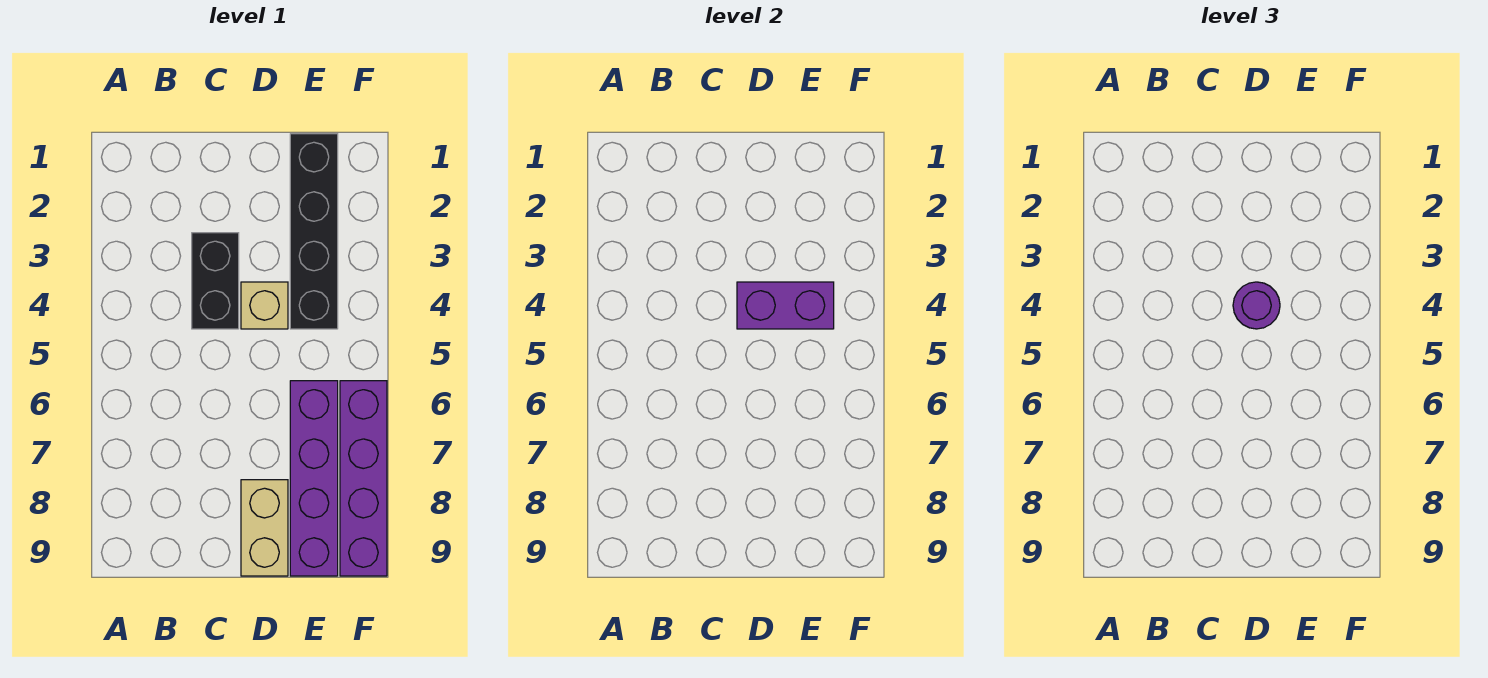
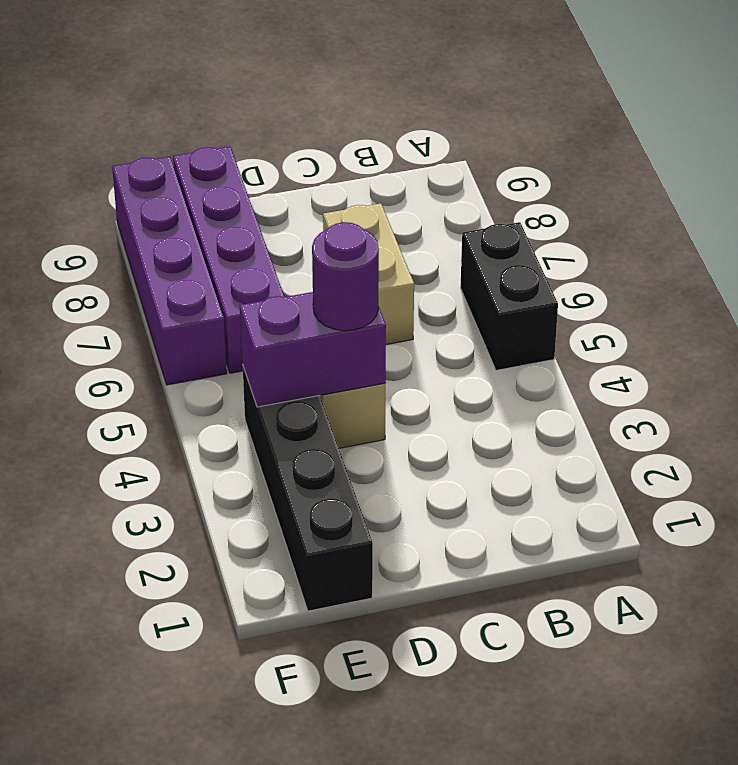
black brick C3:C4 level 1 -> black brick A5:A6 level 1
tan brick D8:D9 level 1 -> tan brick C6:C7 level 1

